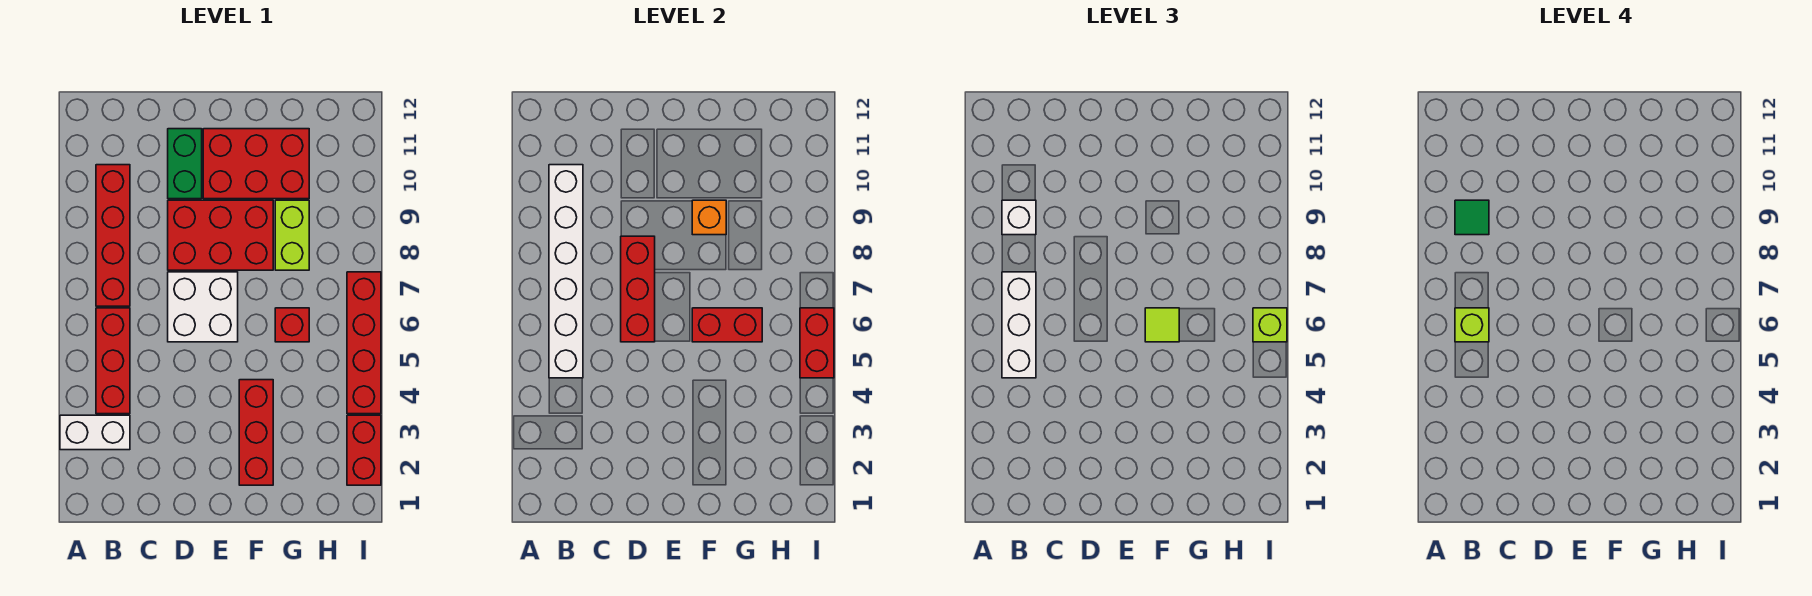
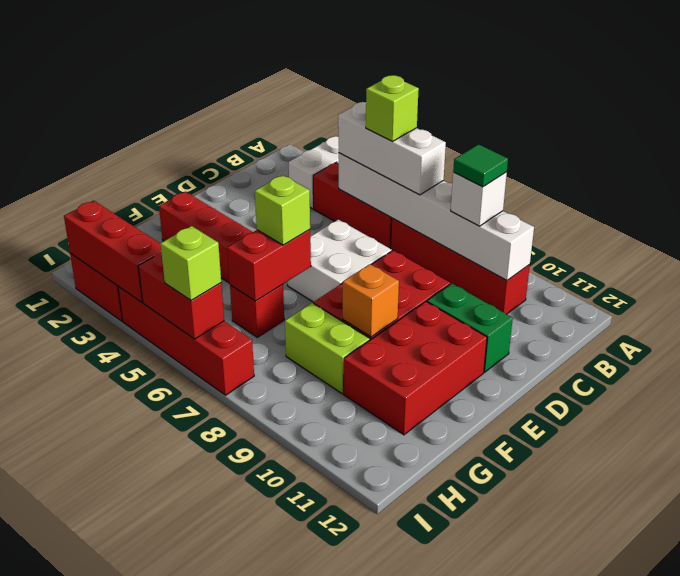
red brick D6:D8 level 2 -> red brick I2:I4 level 2
lime tile F6 level 3 -> lime brick F6 level 3

